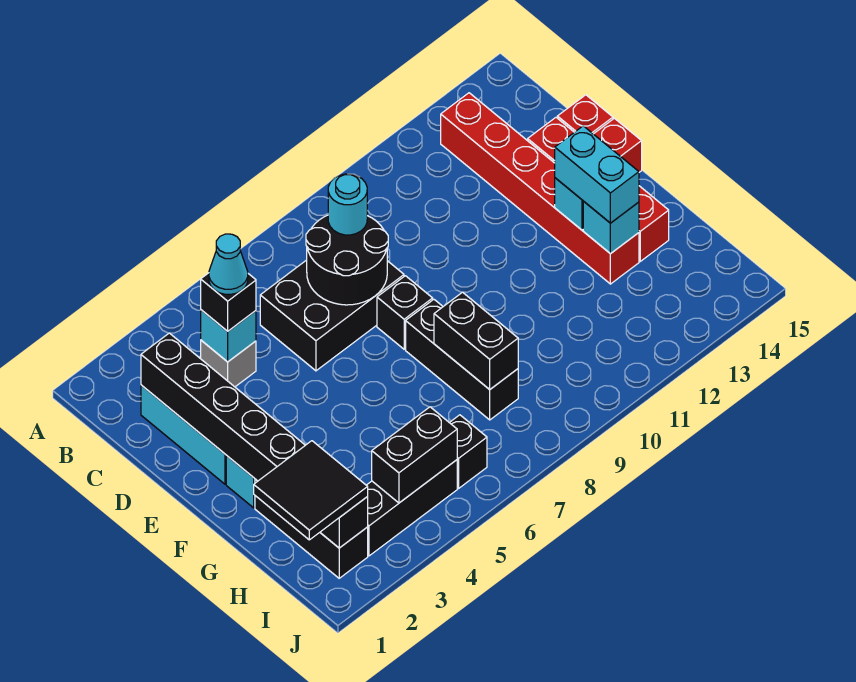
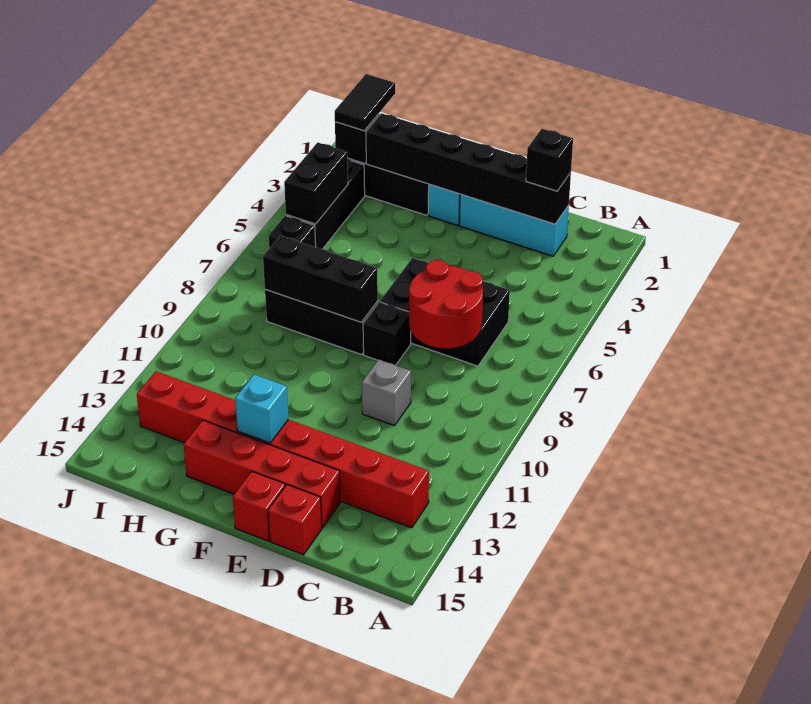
red brick B13:G13 level 1 -> red brick B13:I13 level 1
grey brick C4 level 1 -> grey brick D10 level 1
cyan brick C4 level 2 -> none
black brick C4 level 3 -> black brick C2 level 3
cyan cone C4 level 4 -> none
black brick C6:D8 level 1 -> black brick C6:E7 level 1
black round brick C7:D8 level 2 -> red round brick C7:D8 level 2
cyan round brick C8 level 3 -> none
cyan brick F13:G13 level 3 -> none
black brick G8:H8 level 2 -> black brick F8:H8 level 2
cyan brick G13 level 2 -> none
black tile H1:I2 level 3 -> black tile I1:I2 level 3

